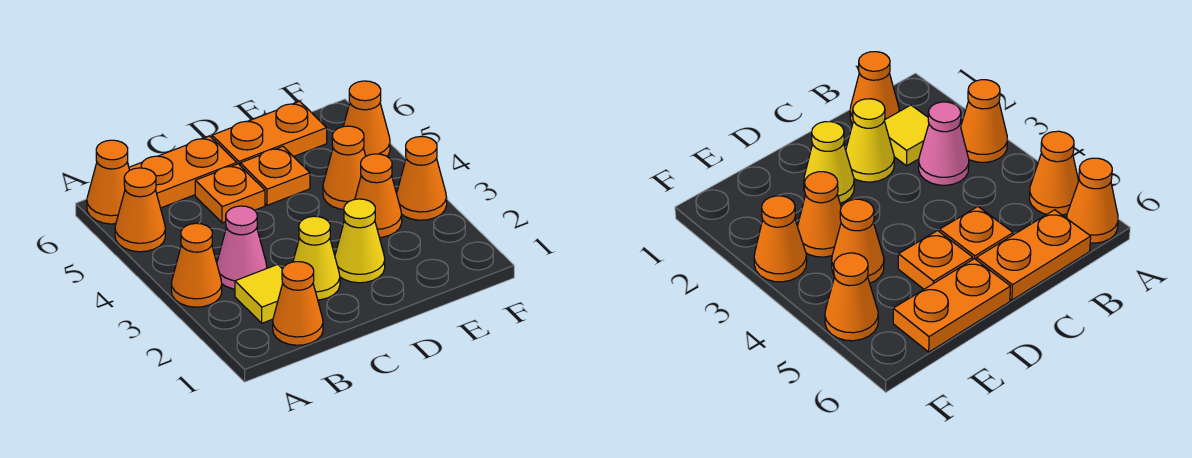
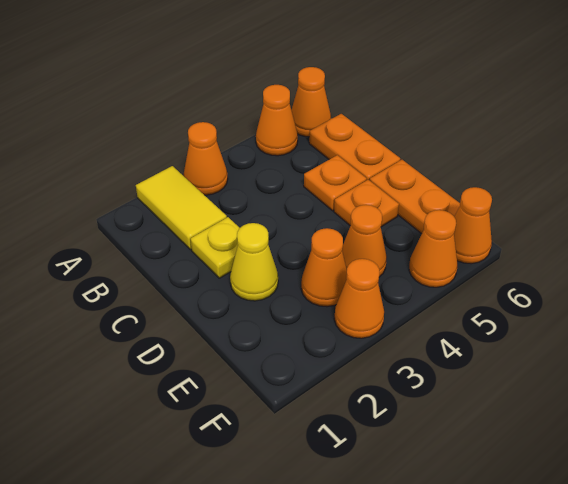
orange cone B1 level 1 -> orange cone F6 level 1
yellow tile B2 level 1 -> yellow tile A2:B2 level 1
pink cone B3 level 1 -> none
yellow cone C2 level 1 -> yellow plate C2 level 1

